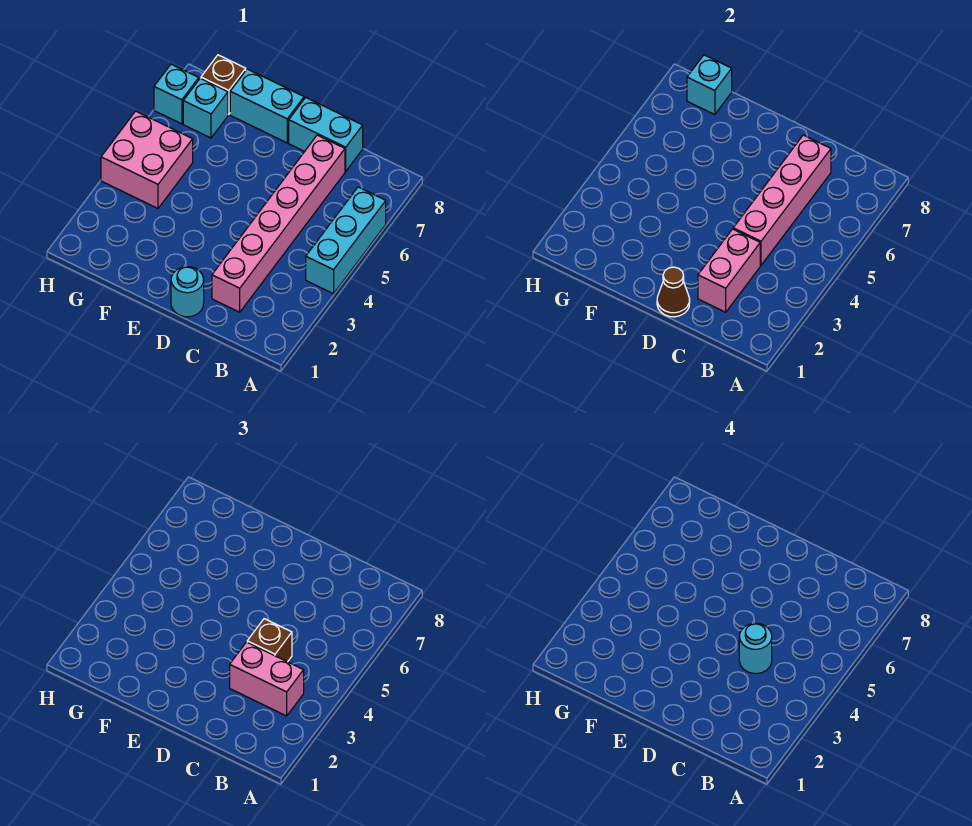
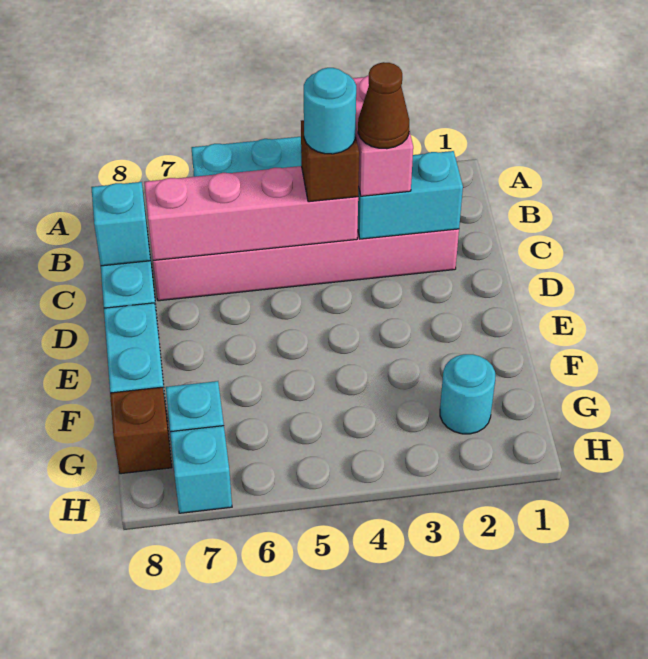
pink brick C2:C3 level 2 -> cyan brick C2:C3 level 2
cyan round brick D1 level 1 -> cyan round brick G2 level 1
brown cone D1 level 2 -> brown cone C3 level 4
pink brick G4:H5 level 1 -> none
cyan brick G8 level 2 -> cyan brick C8 level 2

